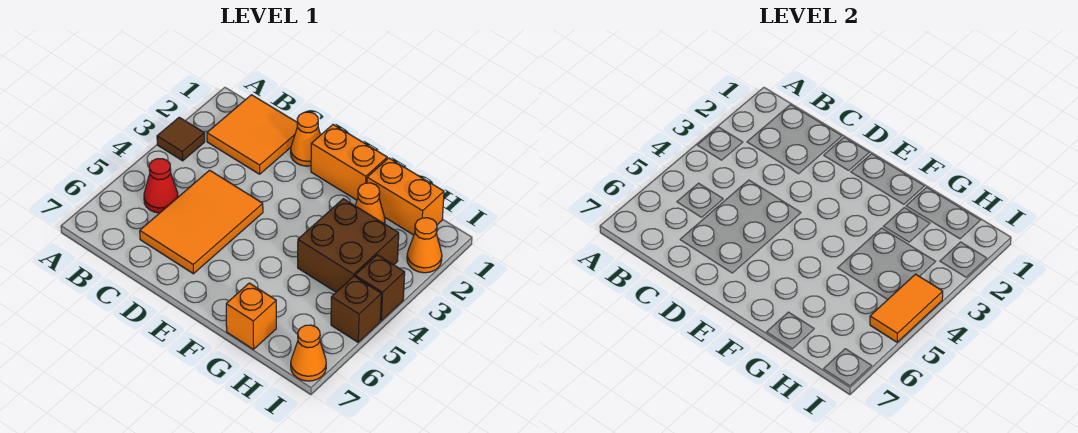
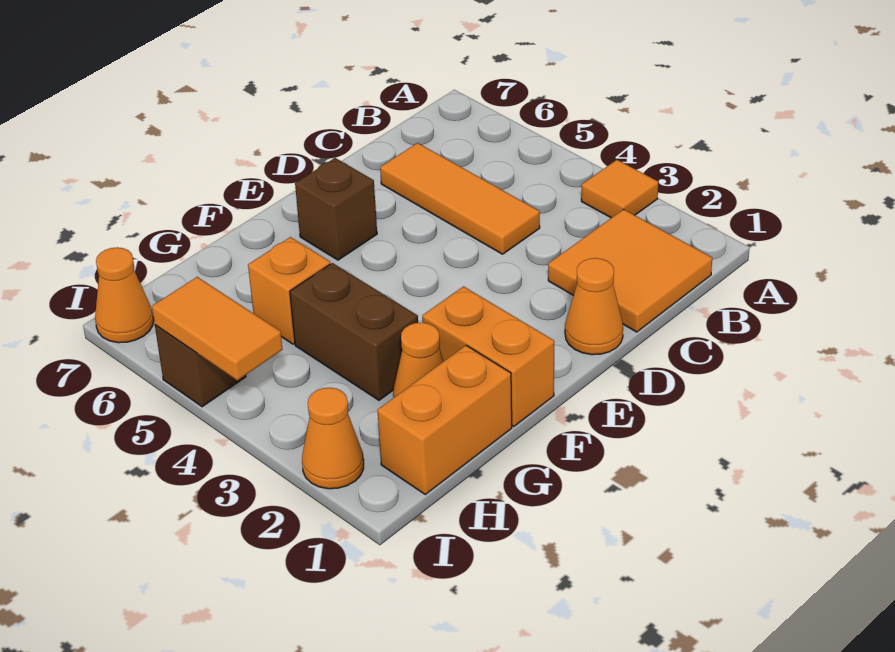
brown tile A3 level 1 -> orange tile A3 level 1
red cone B5 level 1 -> none
orange tile C4:D6 level 1 -> orange tile C4:C6 level 1
orange brick E1:F1 level 1 -> orange brick F1:F2 level 1
brown brick G3:H4 level 1 -> brown brick G3:G4 level 1
orange brick G7 level 1 -> orange brick G5 level 1
brown brick I4 level 1 -> brown brick E6 level 1

